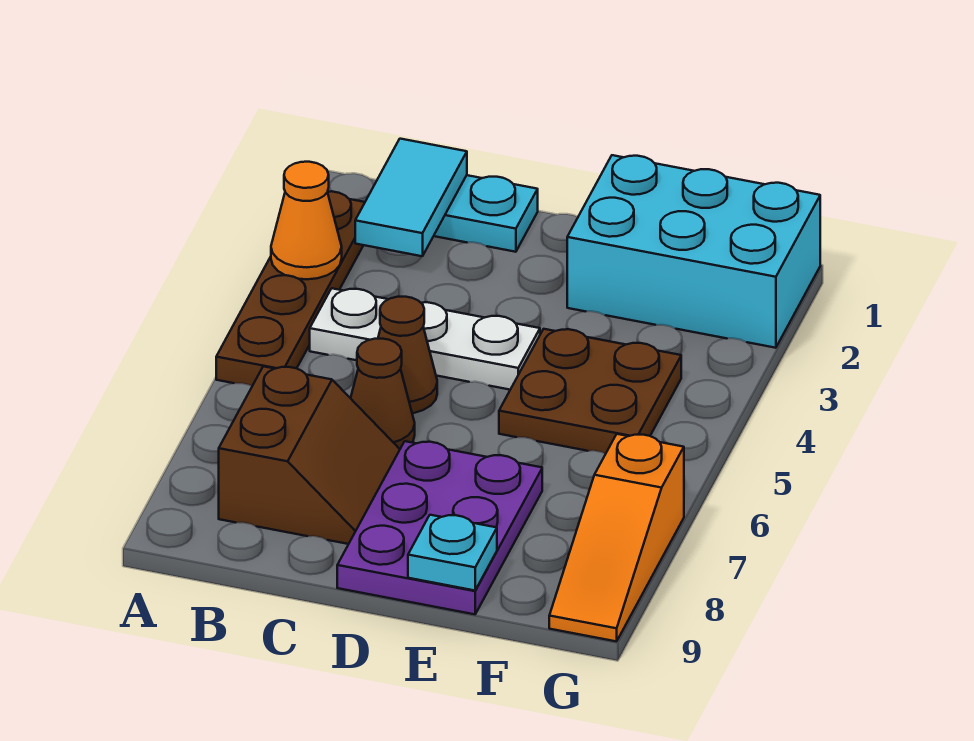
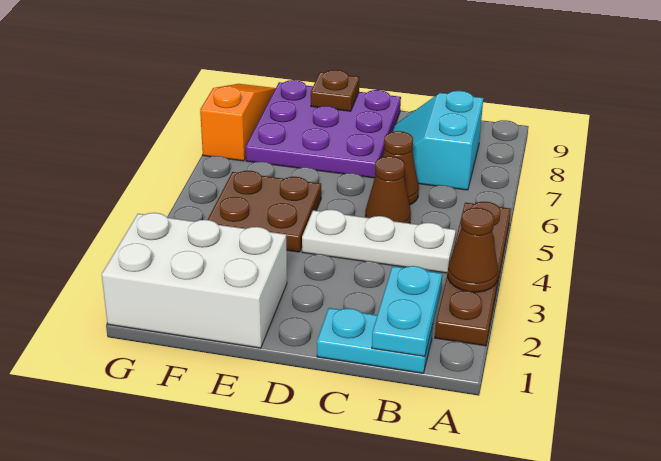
orange cone A3 level 2 -> brown cone A3 level 2
cyan tile B1:B2 level 2 -> cyan plate B1:B2 level 2
brown slope B7:C8 level 1 top B -> cyan slope B7:C8 level 1 top B
purple plate D7:E9 level 1 -> purple plate D7:F9 level 1
cyan brick E1:G2 level 1 -> white brick E1:G2 level 1
cyan plate E9 level 2 -> brown plate E9 level 2

